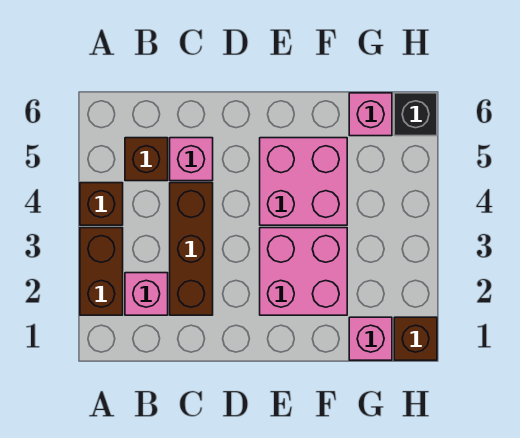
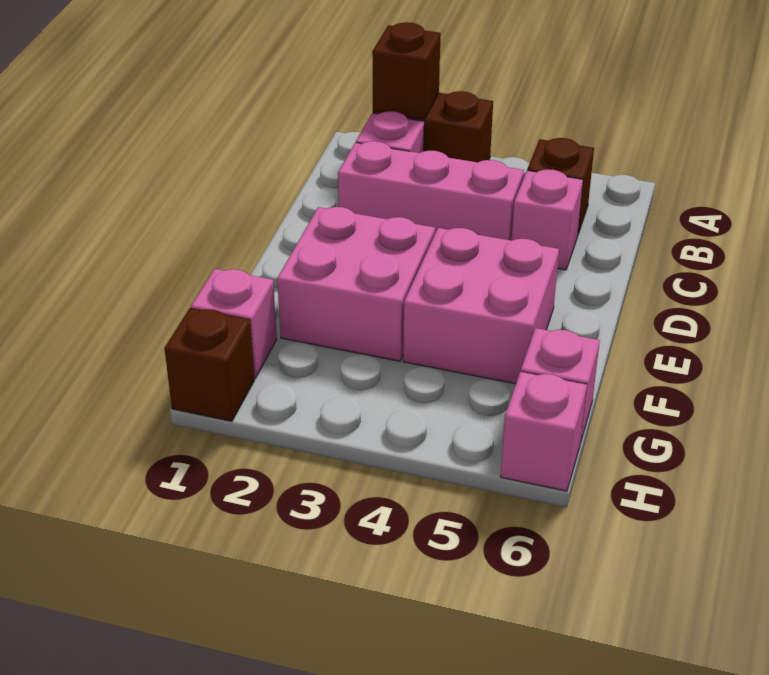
brown brick A4 level 1 -> brown brick A2 level 2
brown brick C2:C4 level 1 -> pink brick C2:C4 level 1
black brick H6 level 1 -> pink brick H6 level 1

